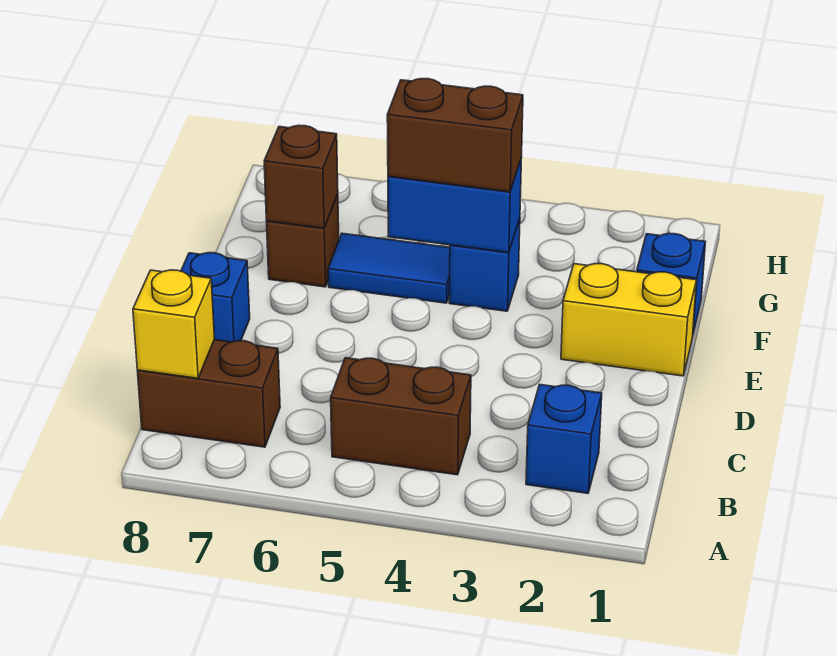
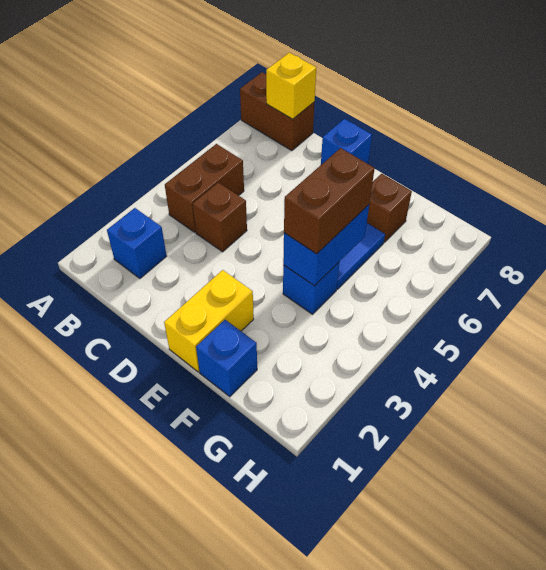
brown brick B7:B8 level 1 -> brown brick A8:B8 level 1
brown brick F7 level 2 -> brown brick C4 level 1

